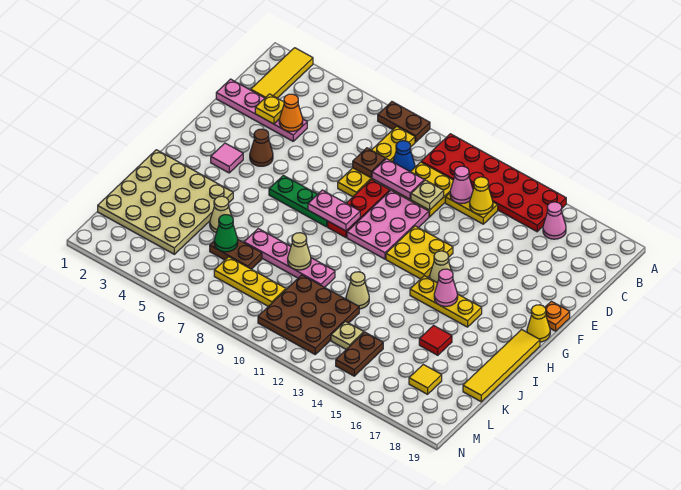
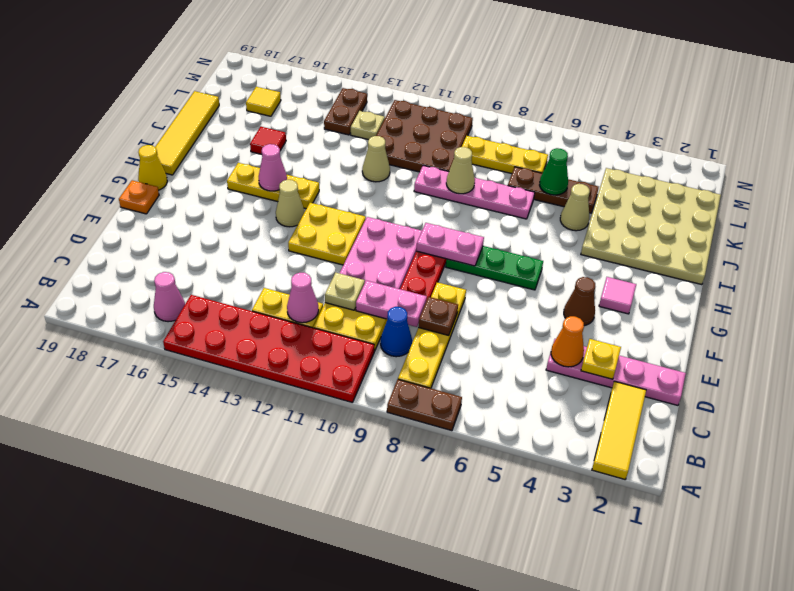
yellow cone C13 level 2 -> none
brown plate K6:K7 level 1 -> brown plate K5:K7 level 1

